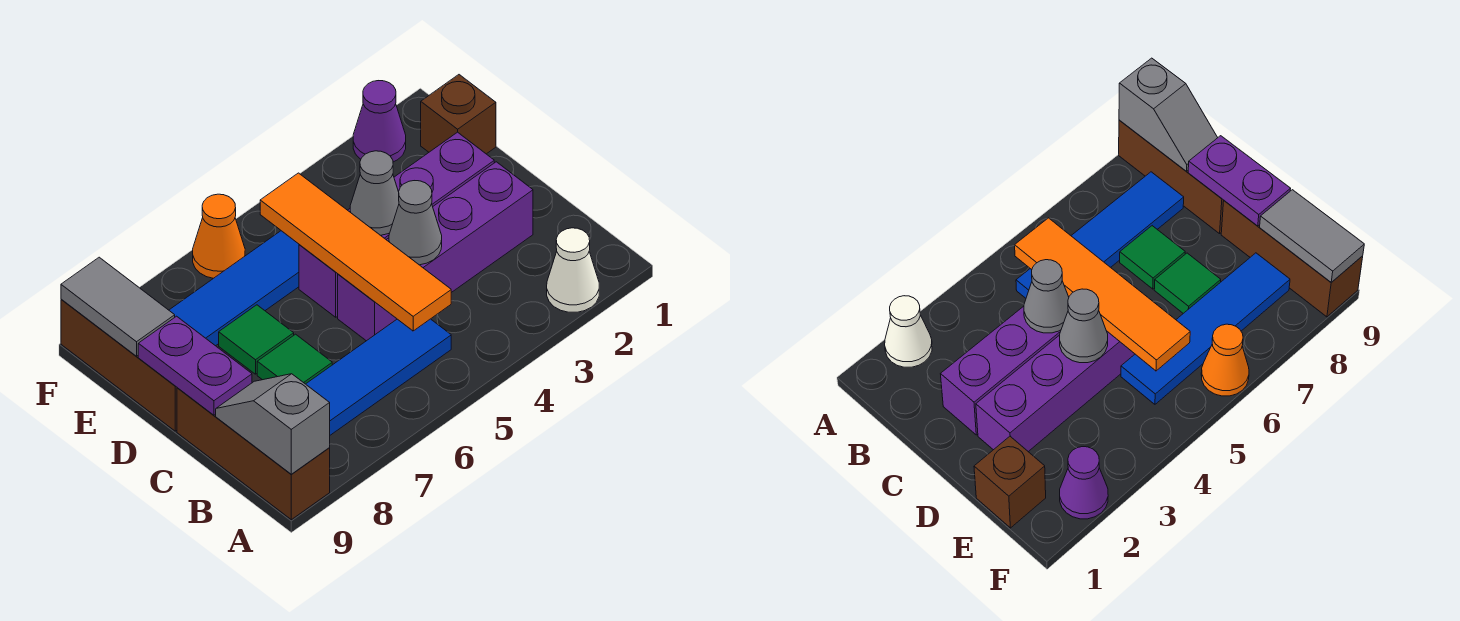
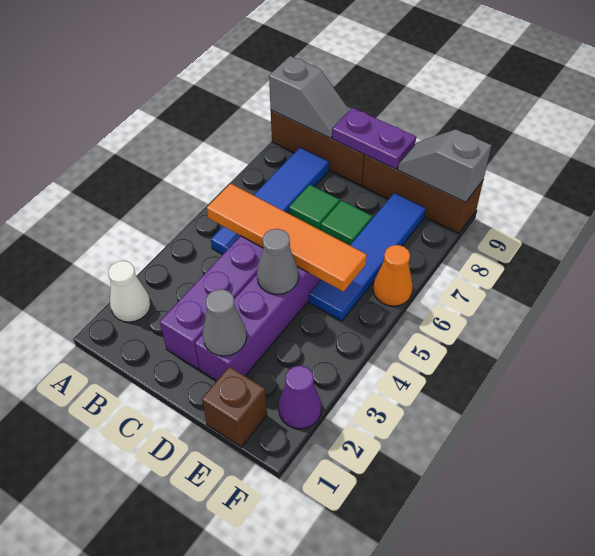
grey cone C4 level 2 -> grey cone D2 level 2
grey tile E9:F9 level 2 -> grey slope E9:F9 level 2 top F

